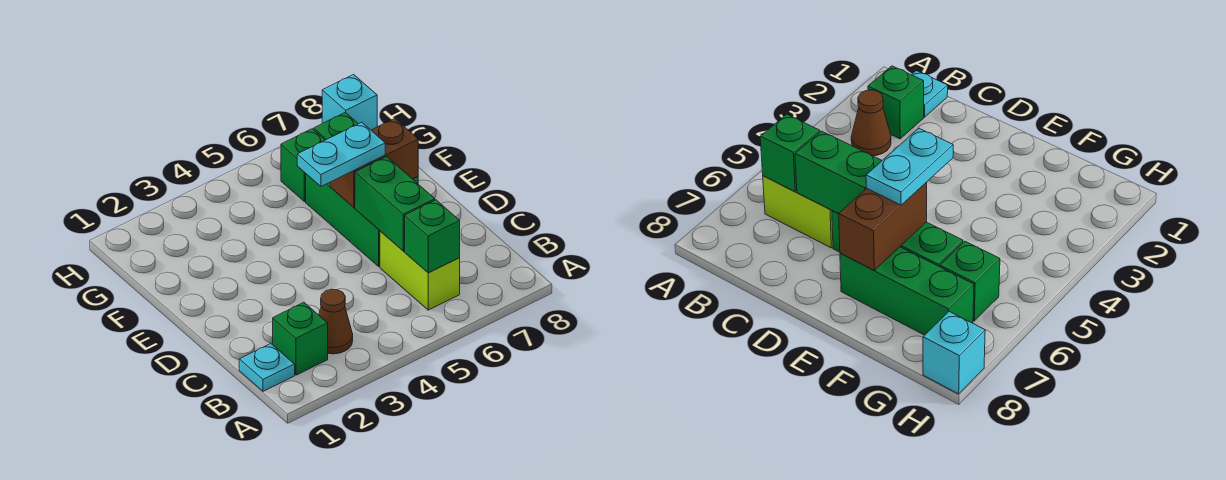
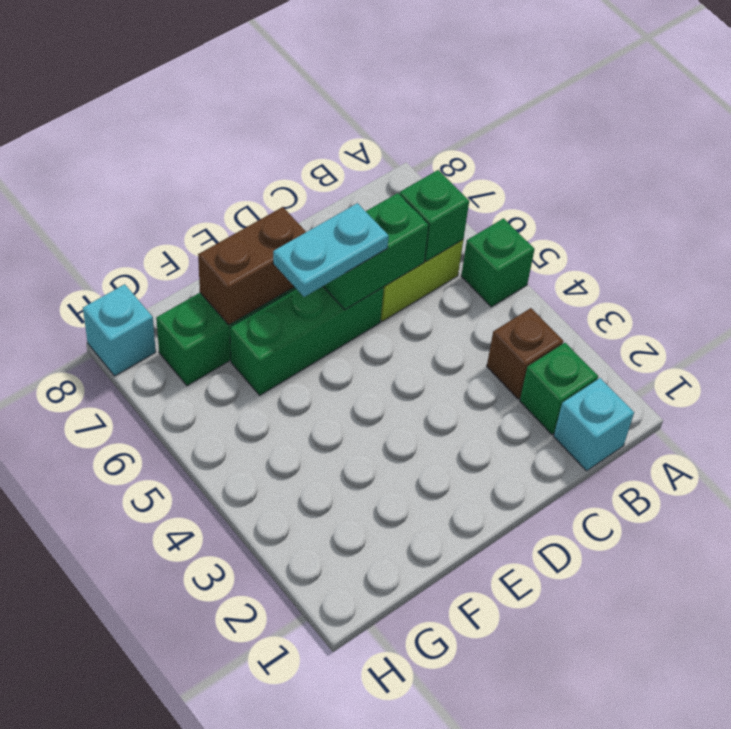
cyan plate B1 level 1 -> cyan brick B1 level 1
brown cone B3 level 1 -> brown brick B3 level 1
cyan plate E5:E6 level 3 -> cyan plate D6:E6 level 3
brown brick E6:E7 level 2 -> brown brick E7:F7 level 2
green brick G6 level 1 -> green brick A5 level 1

